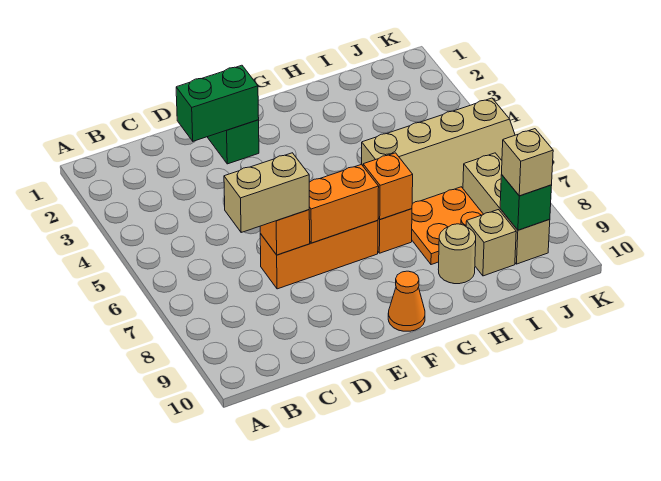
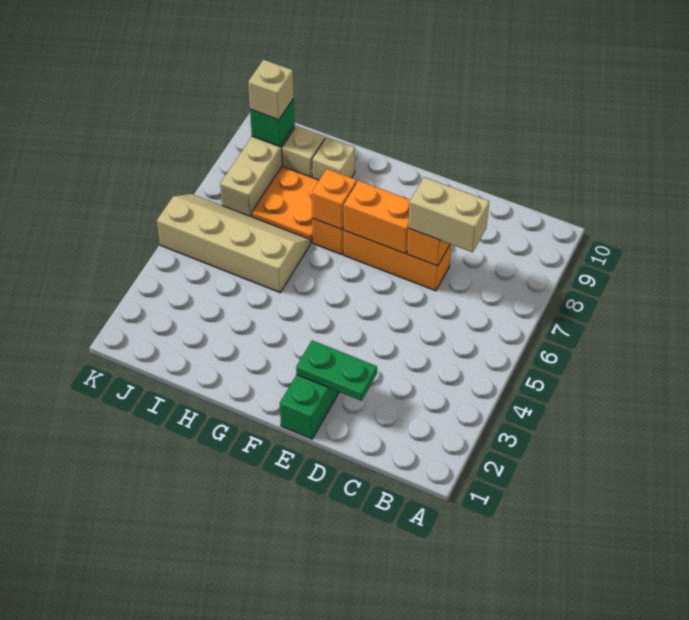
green brick D2:E2 level 2 -> green plate D2:E2 level 2
orange cone F10 level 1 -> none
tan round brick H9 level 1 -> tan brick H9 level 1

